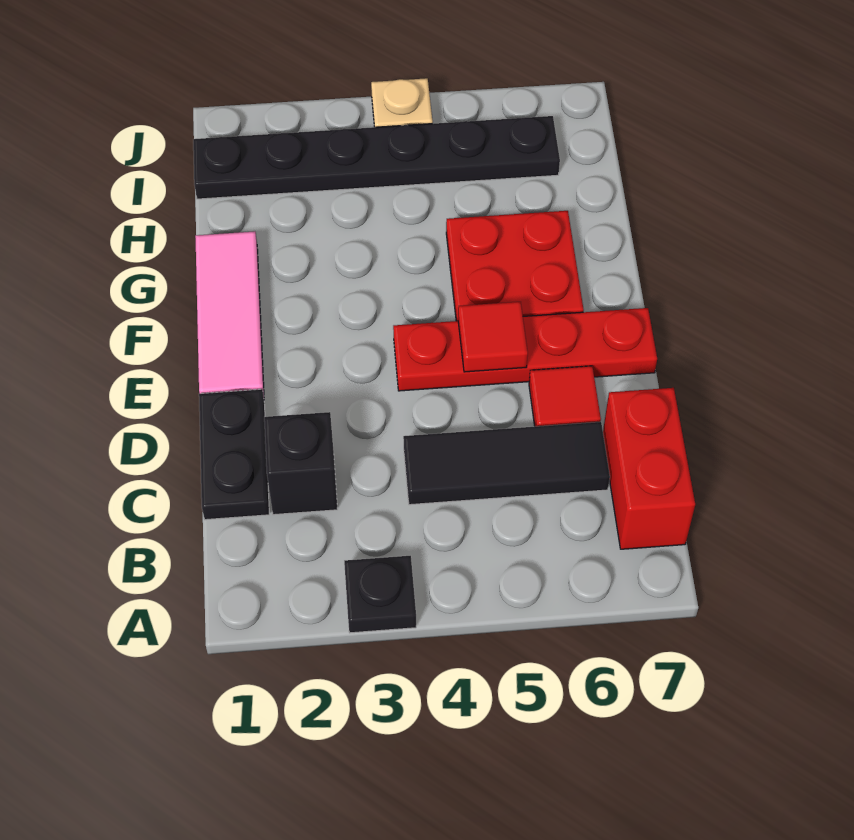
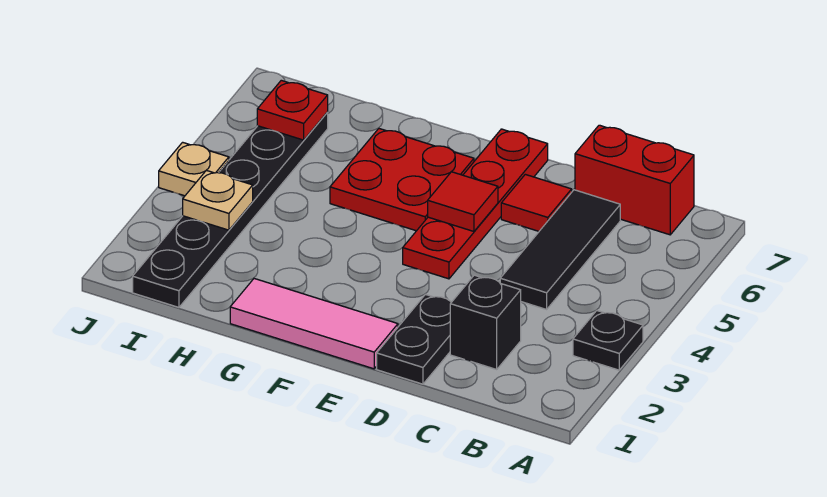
black plate C1:D1 level 1 -> black plate D1:D2 level 1
none -> tan plate I3 level 2
none -> red plate I6 level 2

